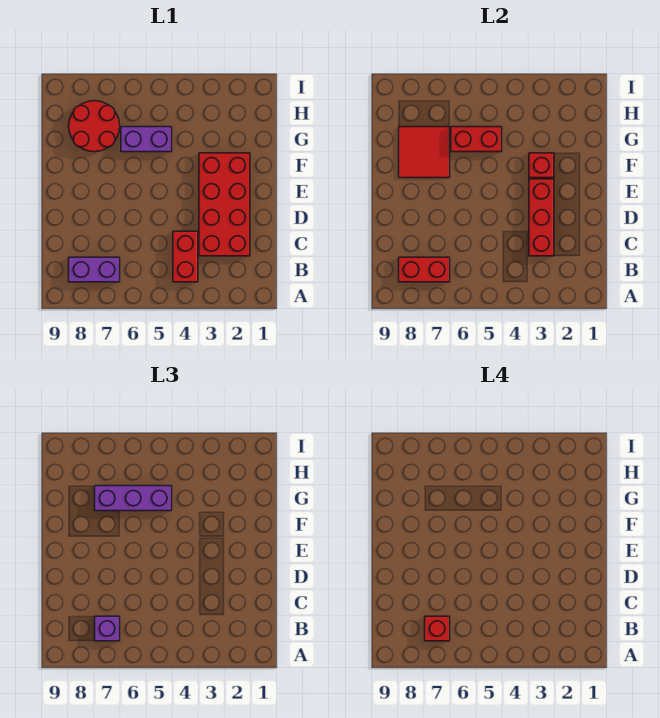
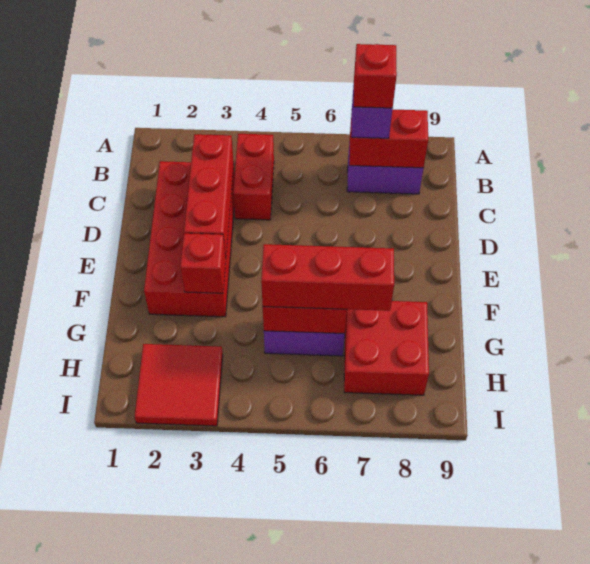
red tile F7:G8 level 2 -> red tile H2:I3 level 1
purple brick G5:G7 level 3 -> red brick G5:G7 level 3
red round brick G7:H8 level 1 -> red brick G7:H8 level 1

